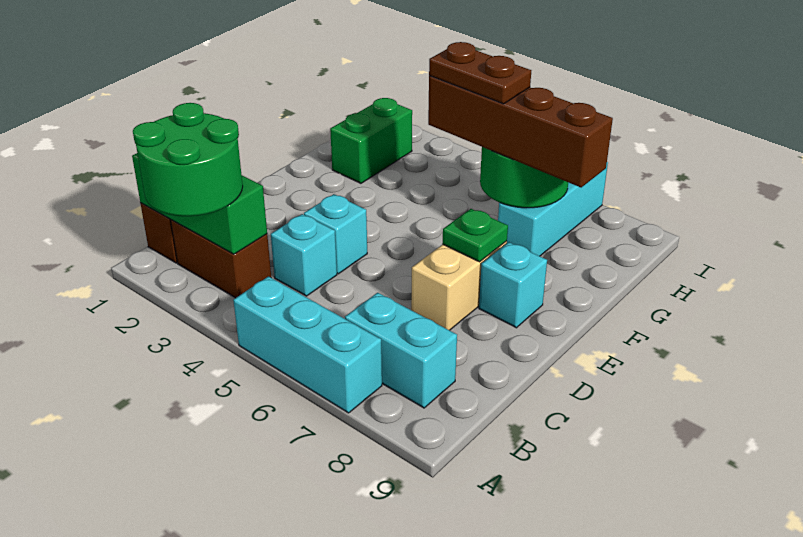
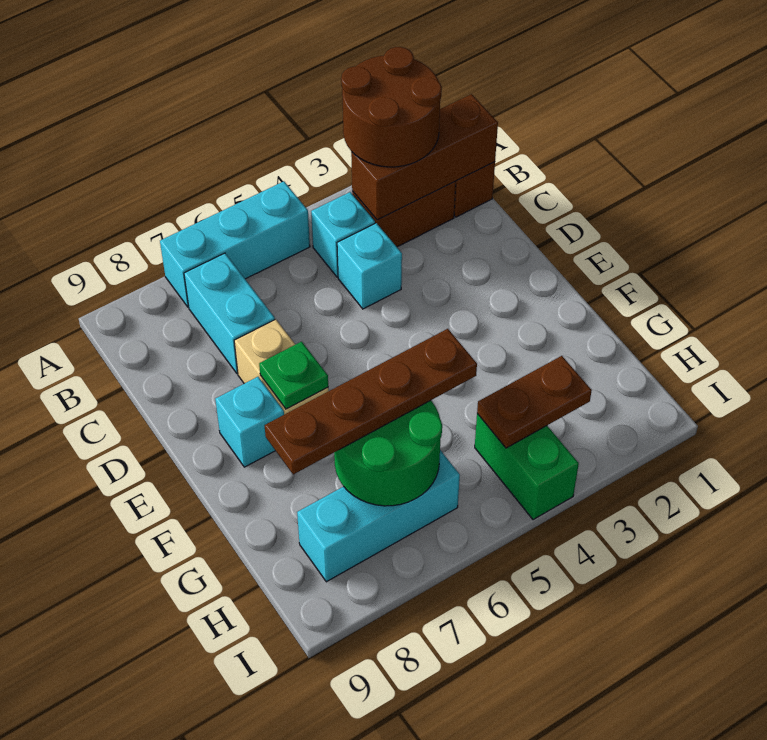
green round brick A2:B3 level 3 -> brown round brick A2:B3 level 3
green brick B1:B3 level 2 -> brown brick B1:B3 level 2
cyan brick B7:B8 level 1 -> cyan brick B7:C7 level 1
cyan brick D4 level 1 -> cyan brick B4 level 1
green brick G2:H2 level 1 -> green brick H4:I4 level 1
brown brick G5:G8 level 3 -> brown plate G5:G8 level 3
brown plate G5:G6 level 4 -> brown plate H3:H4 level 2
cyan brick G7:I7 level 1 -> cyan brick H6:H8 level 1

